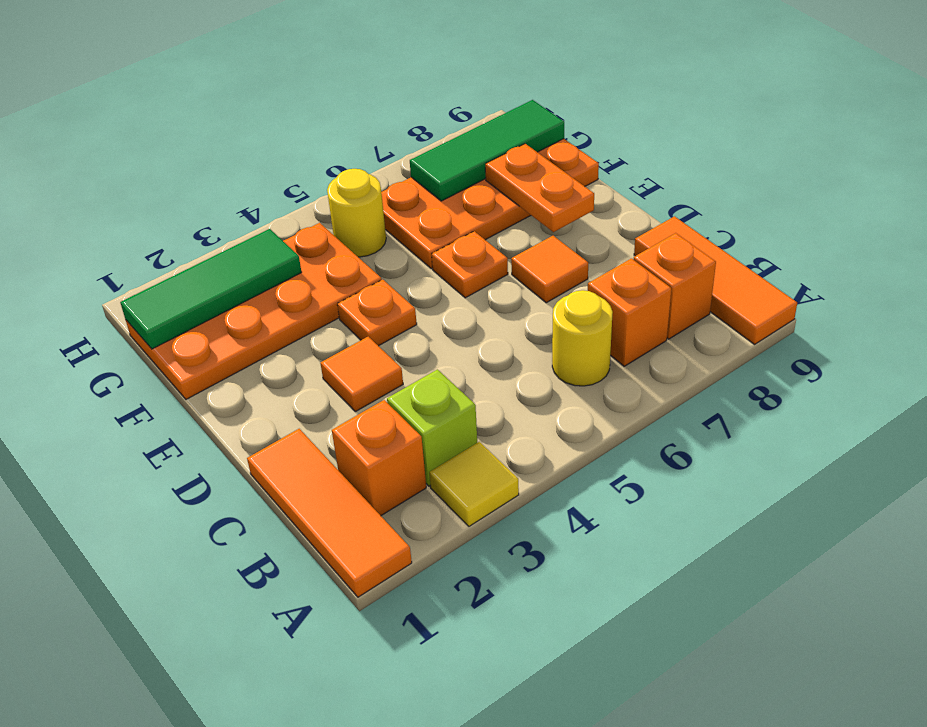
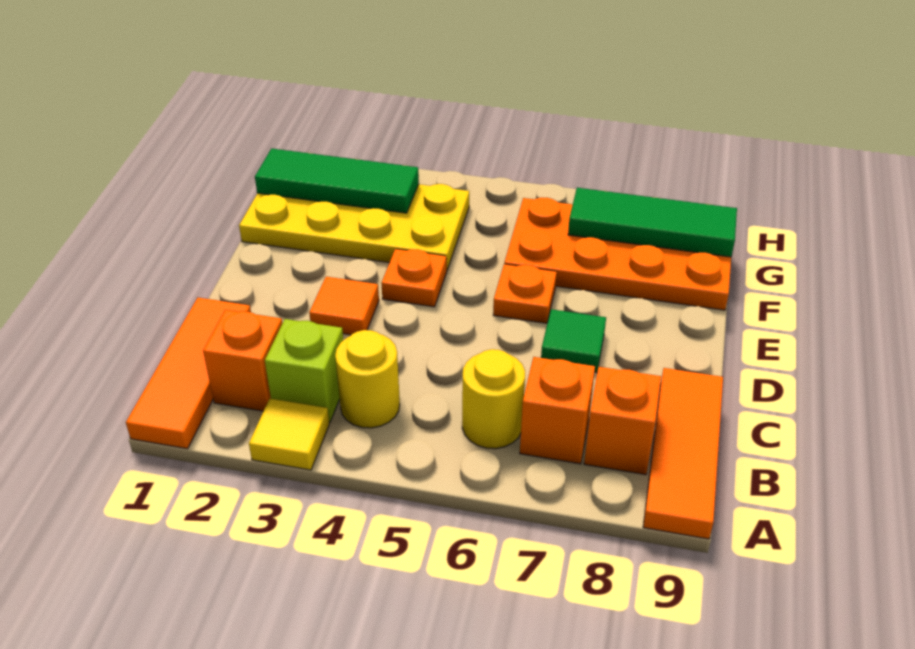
orange tile D7 level 1 -> green tile D7 level 1
orange plate E8:F8 level 2 -> none
orange plate F1:G4 level 1 -> yellow plate F1:G4 level 1
yellow round brick G5 level 1 -> yellow round brick B4 level 1

